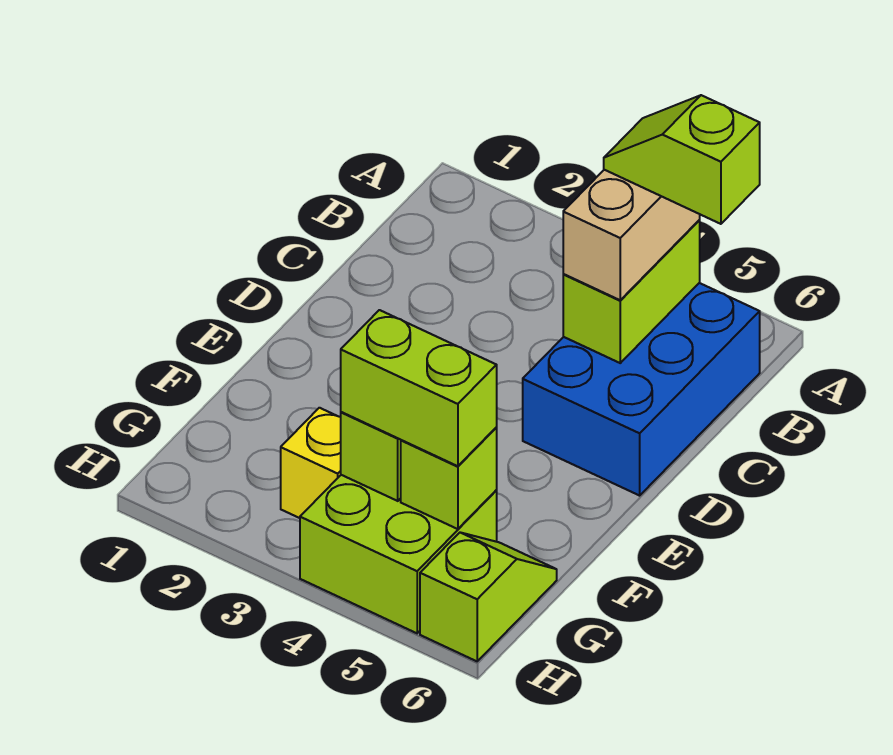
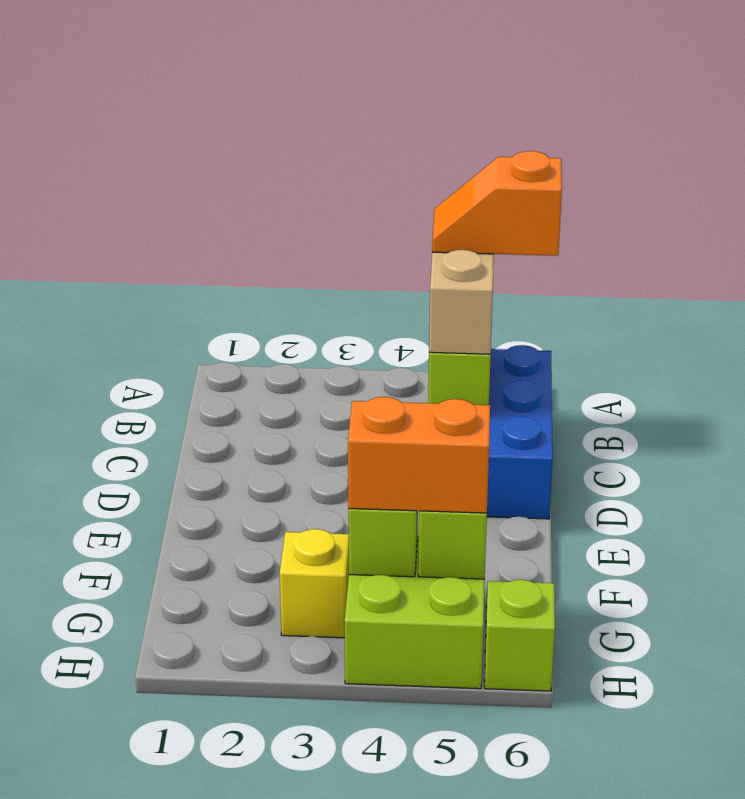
lime slope B5:B6 level 4 top 6 -> orange slope B5:B6 level 4 top 6
lime brick G4:G5 level 3 -> orange brick G4:G5 level 3

